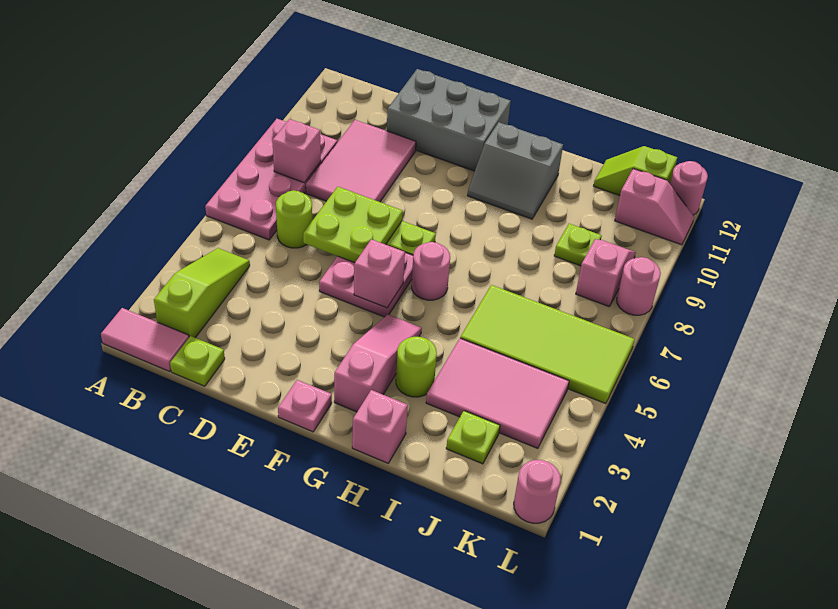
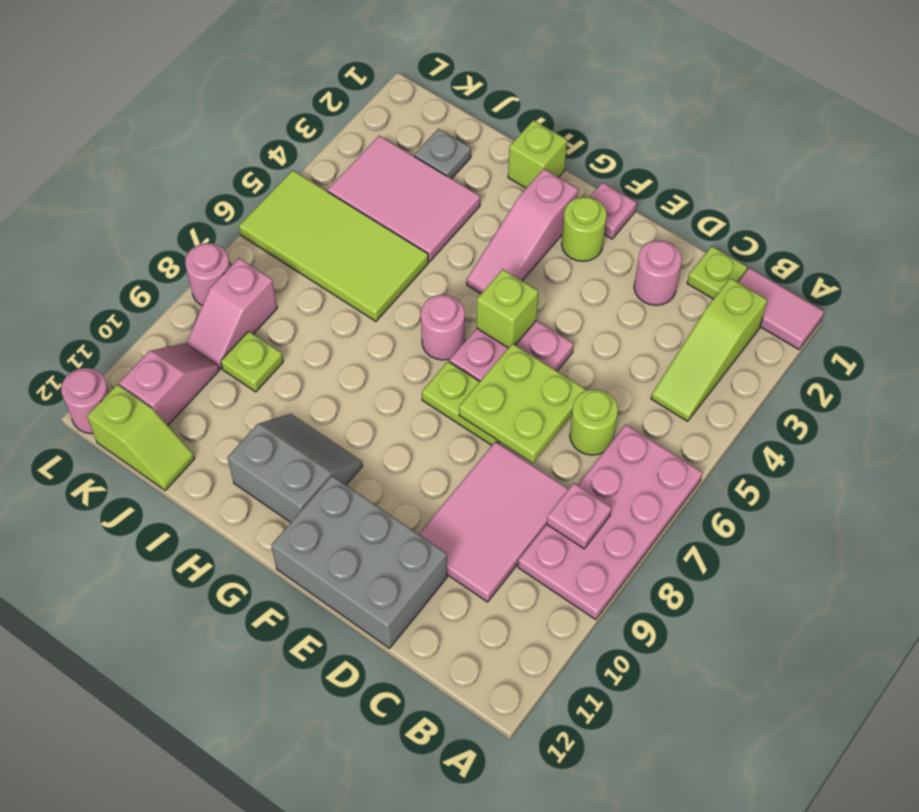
pink brick B8 level 2 -> pink plate B8 level 2
pink brick F5 level 2 -> lime brick F5 level 2
pink brick H1 level 1 -> lime brick H1 level 1
lime round brick H3 level 1 -> lime round brick F2 level 1
lime plate J2 level 1 -> grey plate J2 level 1
pink slope K11:L11 level 1 top K -> pink slope K10:K11 level 1 top 11
pink round brick L1 level 1 -> pink round brick D2 level 1

